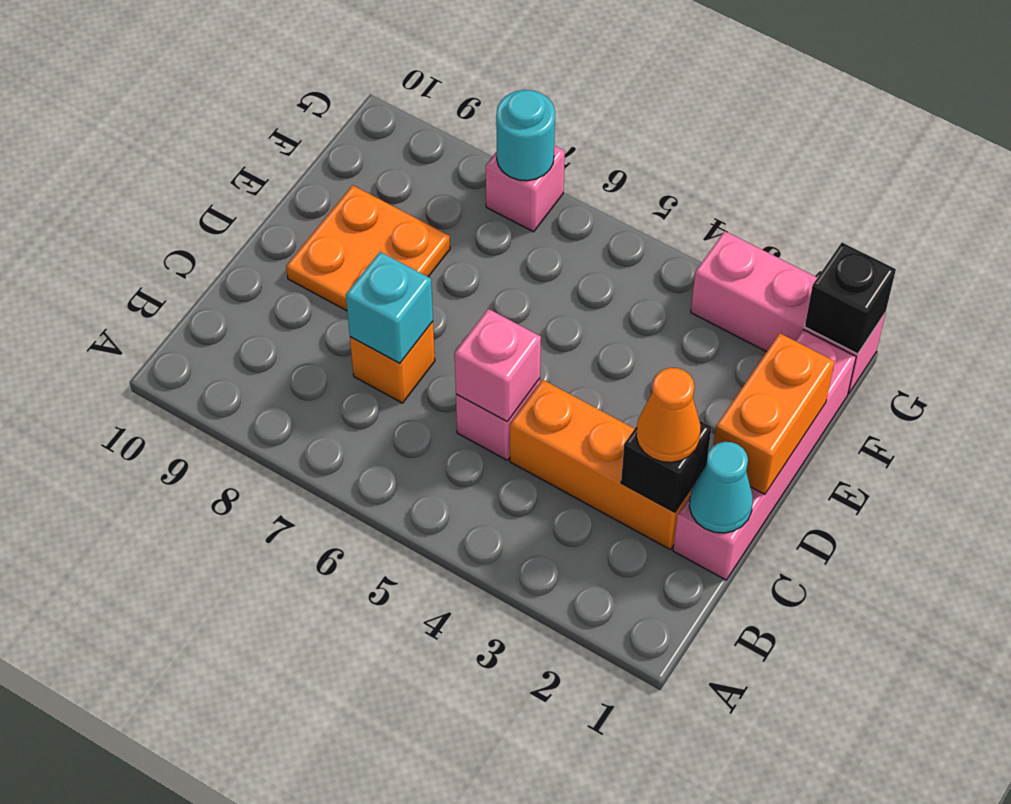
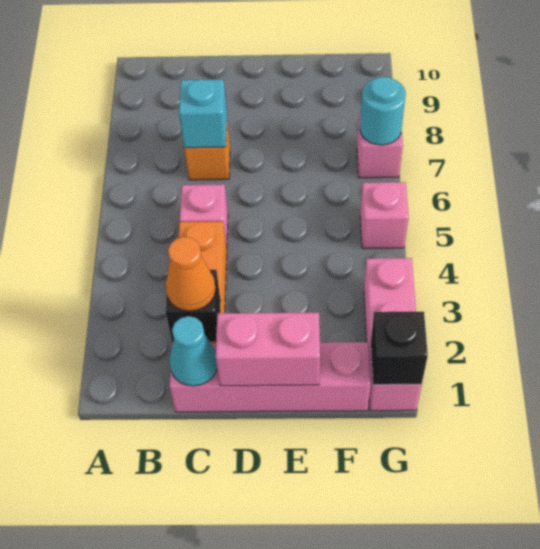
pink brick C5 level 2 -> pink brick G5 level 1
orange brick D1:E1 level 2 -> pink brick D1:E1 level 2
orange plate D8:E9 level 1 -> none

